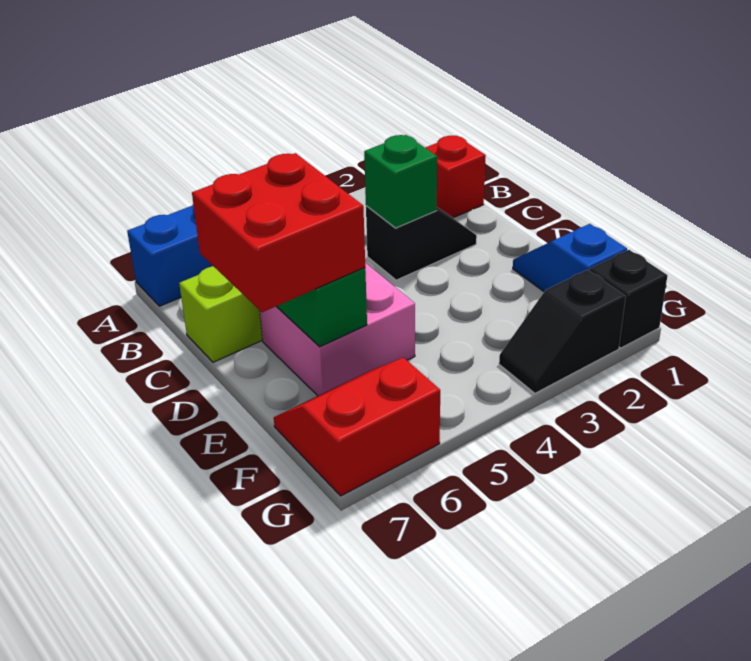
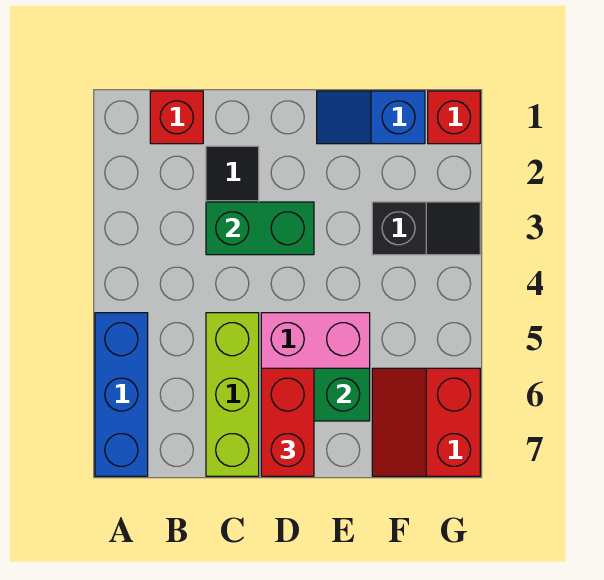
green brick C3 level 2 -> green brick C3:D3 level 2
red brick D6:E7 level 3 -> red brick D6:D7 level 3
black brick G1 level 1 -> red brick G1 level 1
black slope G2:G3 level 1 top 2 -> black slope F3:G3 level 1 top F

